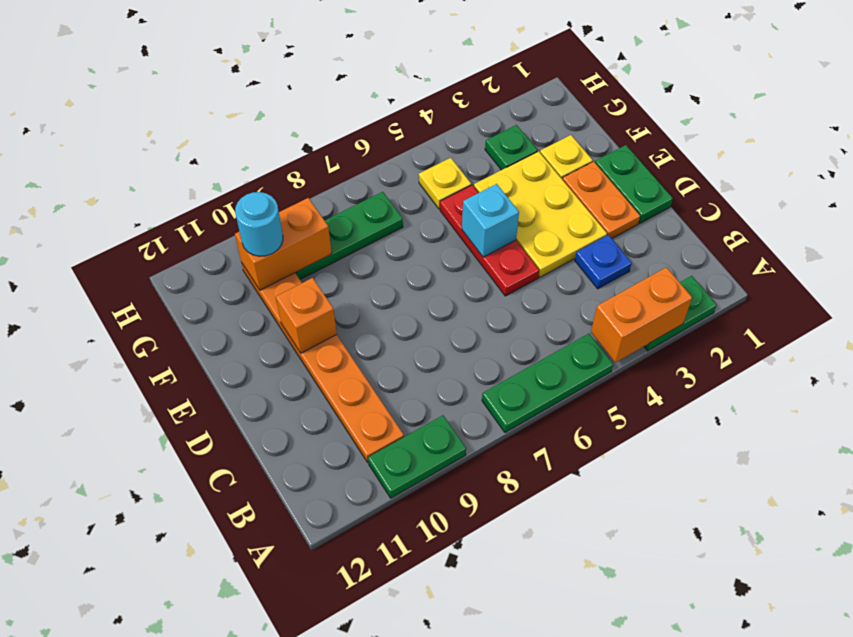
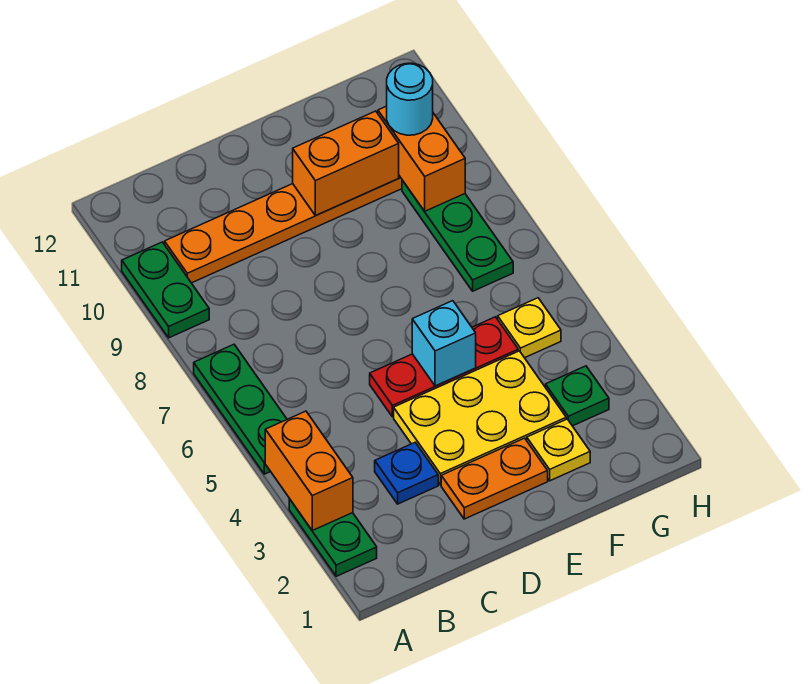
green plate D1:E1 level 1 -> none
orange brick E10 level 2 -> orange brick E10:F10 level 2

